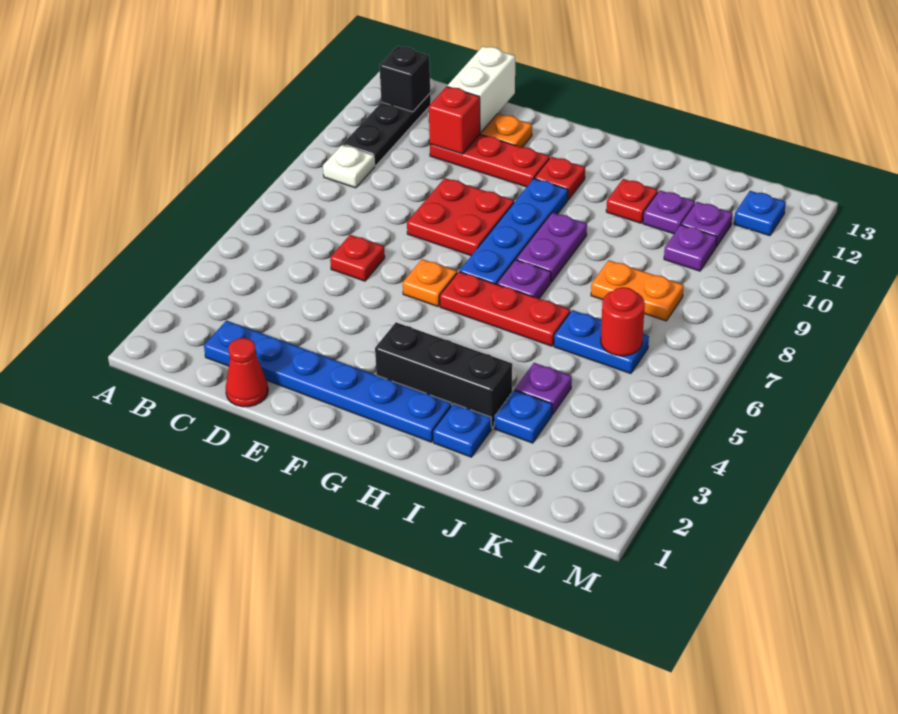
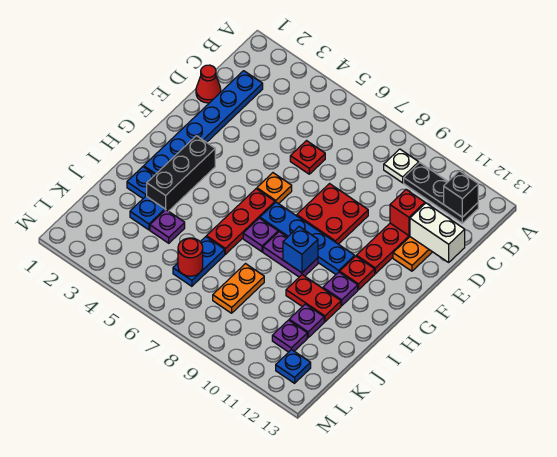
none -> blue brick H9 level 2
red plate I11 level 1 -> red plate I10:I11 level 1
purple plate K10 level 1 -> purple plate H11 level 1

